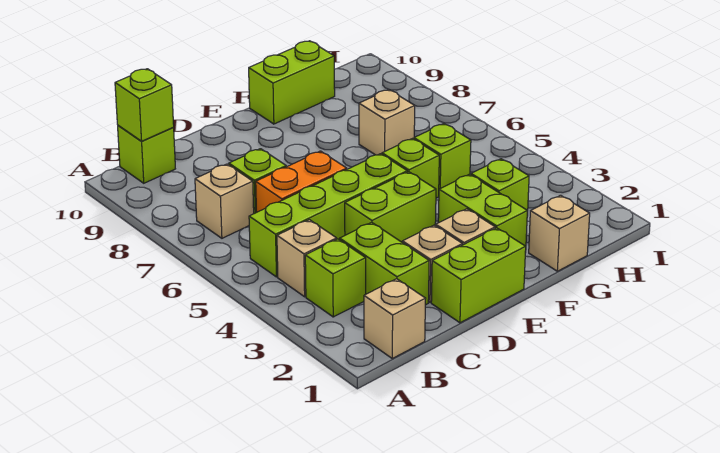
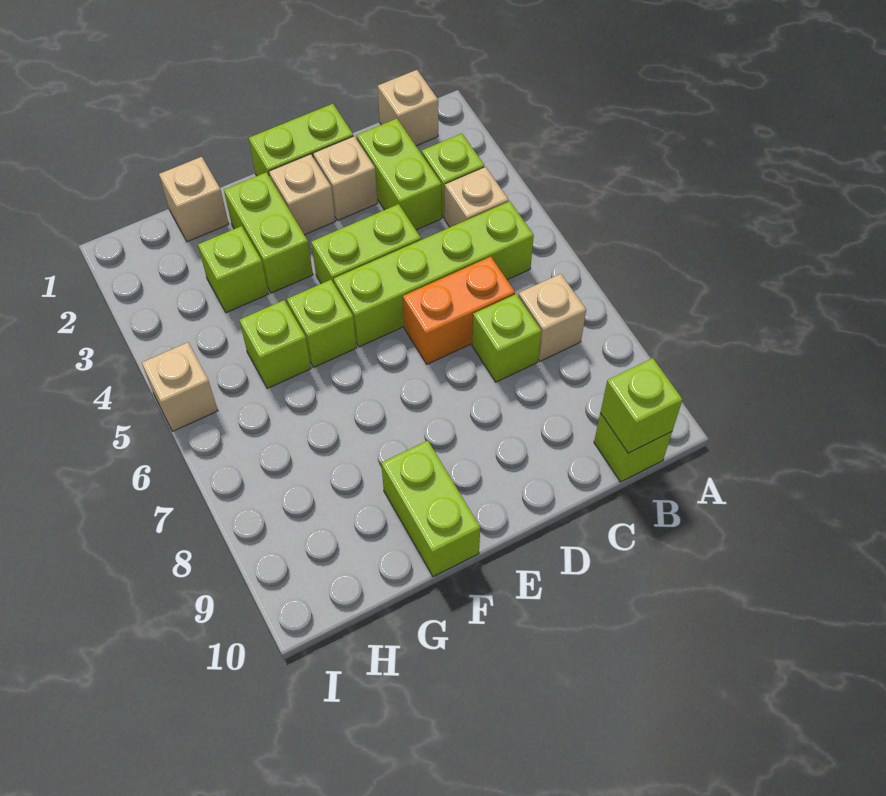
lime brick F10:G10 level 1 -> lime brick F9:F10 level 1
tan brick G7 level 1 -> tan brick I5 level 1

